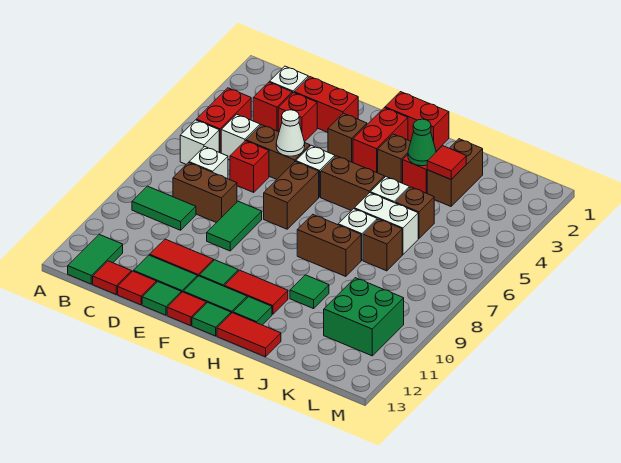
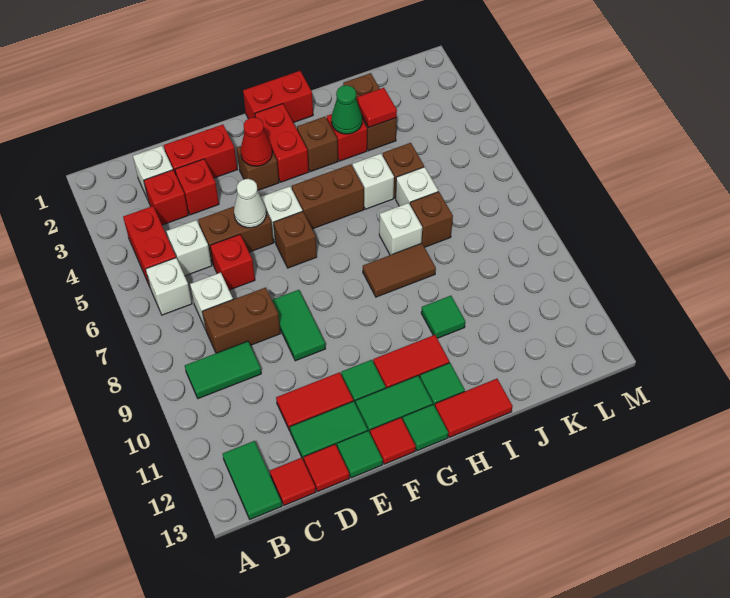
none -> red cone F3 level 2
brown brick F6:F7 level 1 -> brown brick F6 level 1
brown brick H8:I8 level 1 -> brown tile H8:I8 level 1
white brick I6:J6 level 1 -> white brick J6 level 1
green brick K10:L11 level 1 -> none

